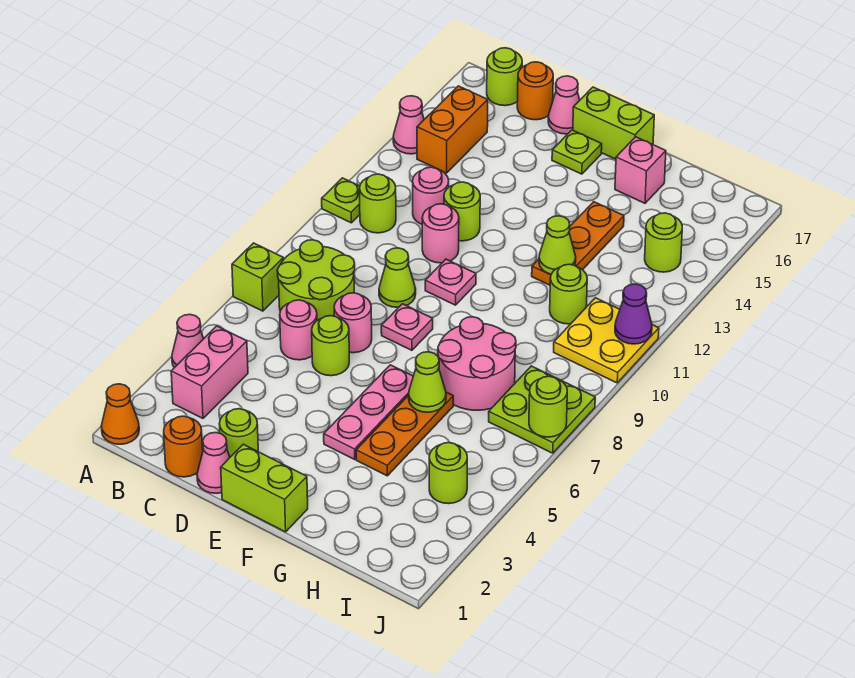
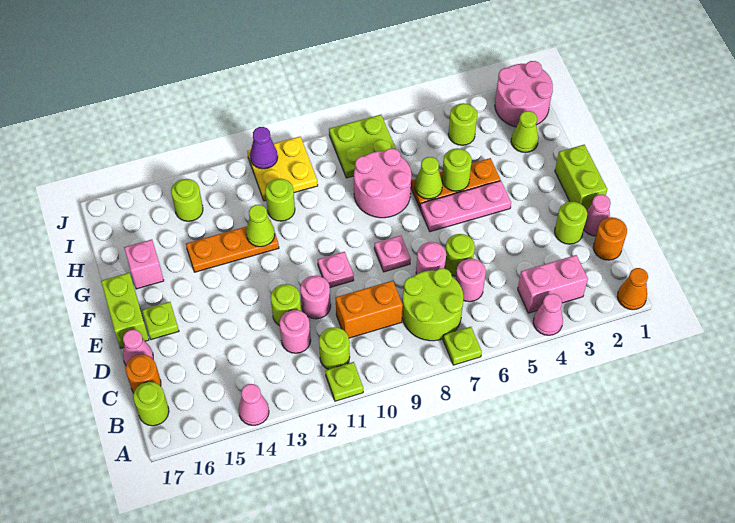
lime brick A7 level 1 -> lime plate A7 level 1
orange brick B14:B15 level 1 -> orange brick C9:C10 level 1
lime cone D9 level 1 -> lime cone H2 level 1
none -> pink round brick I1:J2 level 1
lime round brick J7 level 2 -> lime round brick G5 level 2

